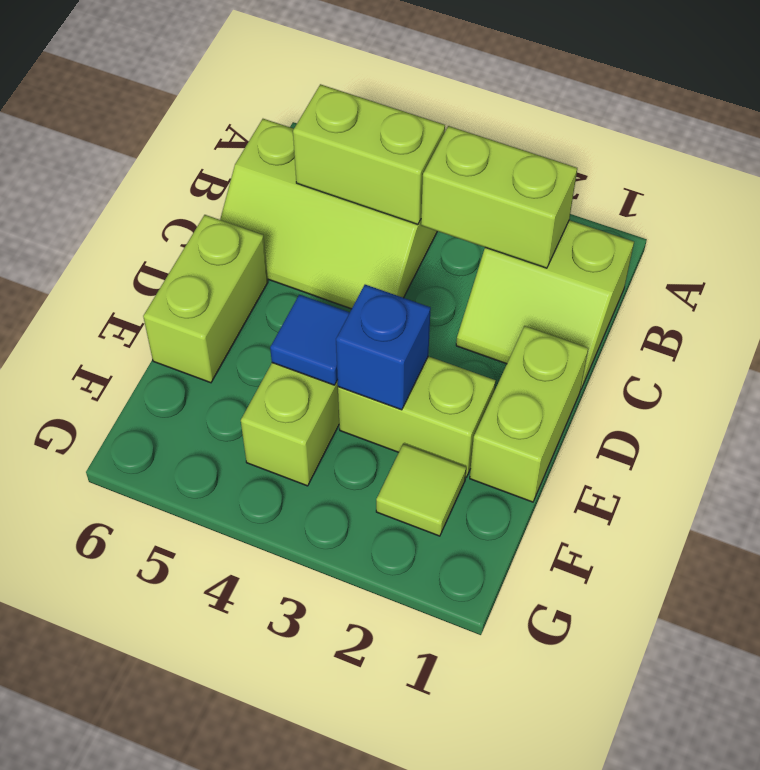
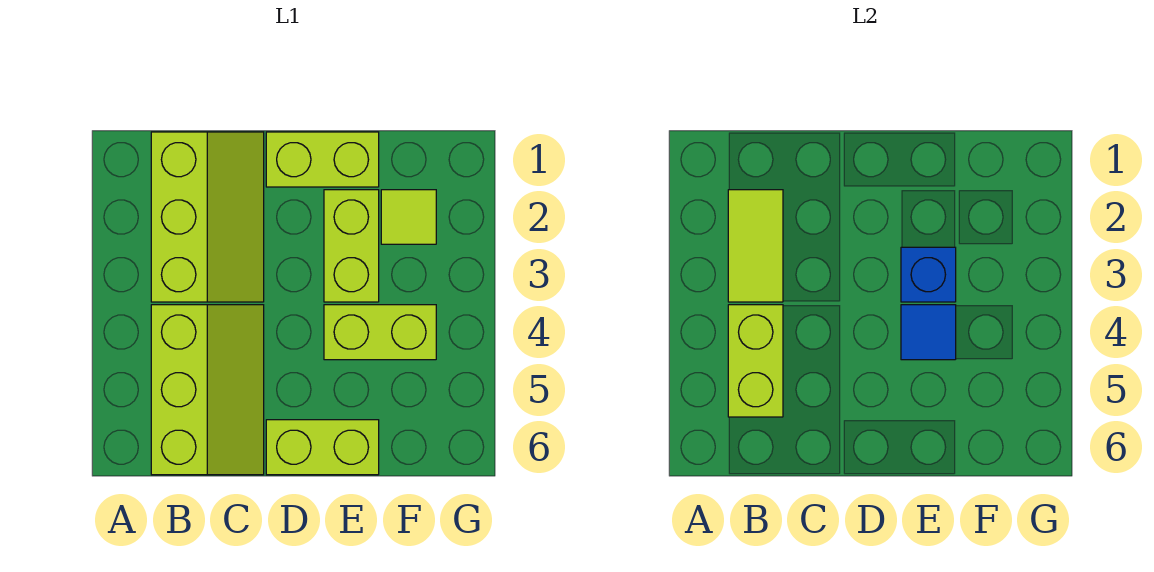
lime slope B1:C2 level 1 top B -> lime slope B1:C3 level 1 top B
lime brick B2:B3 level 2 -> lime tile B2:B3 level 2

